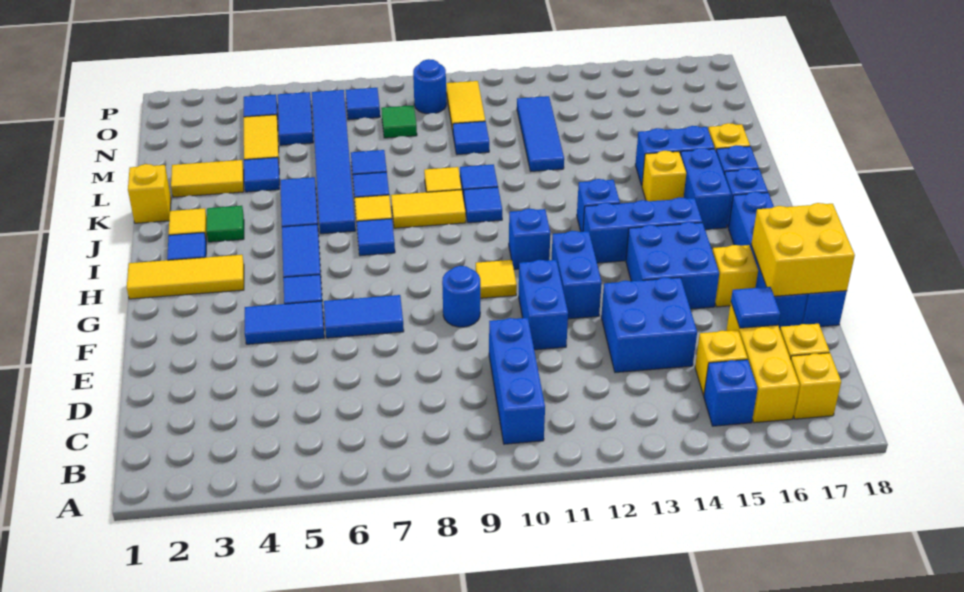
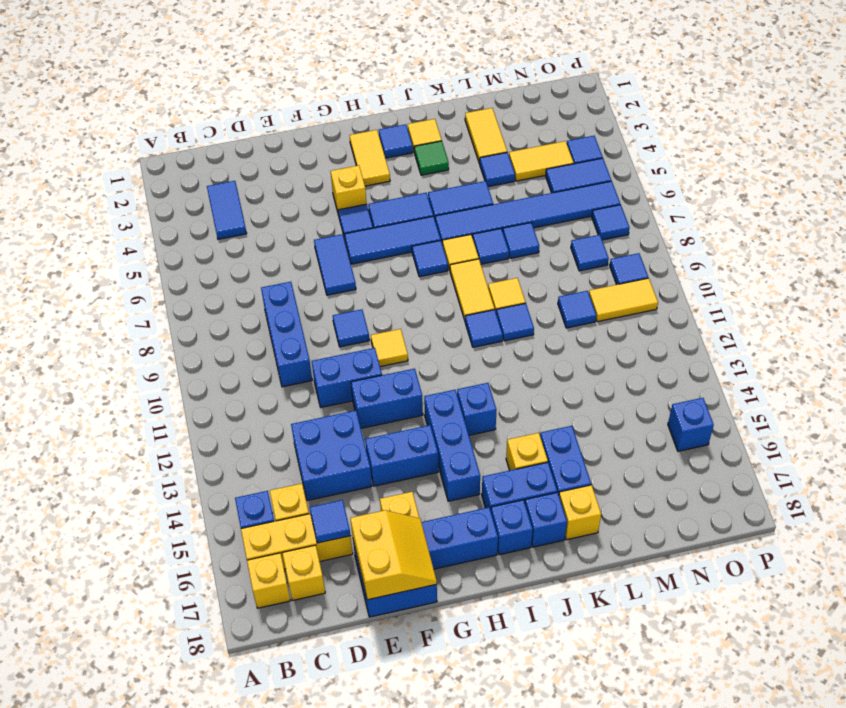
blue brick B10:D10 level 1 -> blue brick D8:D10 level 1
yellow brick E17:F18 level 2 -> yellow slope E17:F18 level 2 top E
blue tile F4:F5 level 1 -> blue tile C3:C4 level 1
blue round brick F9 level 1 -> blue tile F9 level 1
blue brick F14:G15 level 1 -> blue brick F14:G14 level 1
yellow tile H1:H3 level 1 -> yellow tile H2:H3 level 1
blue brick H11 level 1 -> blue brick O15 level 1
yellow brick K1 level 1 -> yellow brick G4 level 1
blue tile L12:N12 level 1 -> blue tile G6:I6 level 1
green tile N8 level 1 -> blue tile N8 level 1
blue round brick O9 level 1 -> blue tile O9 level 1

